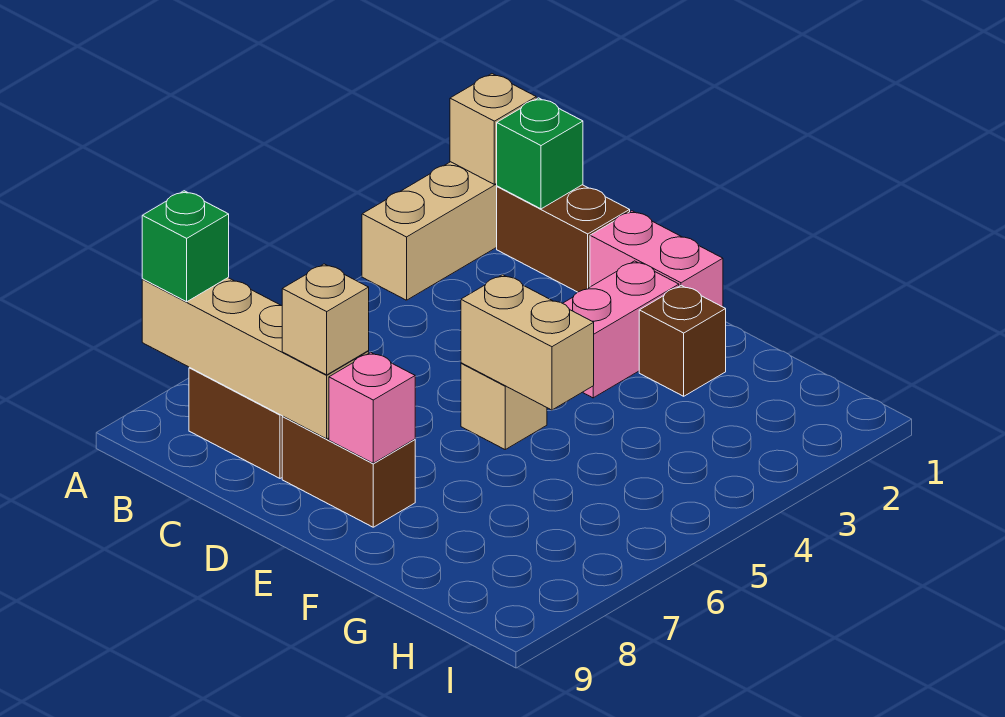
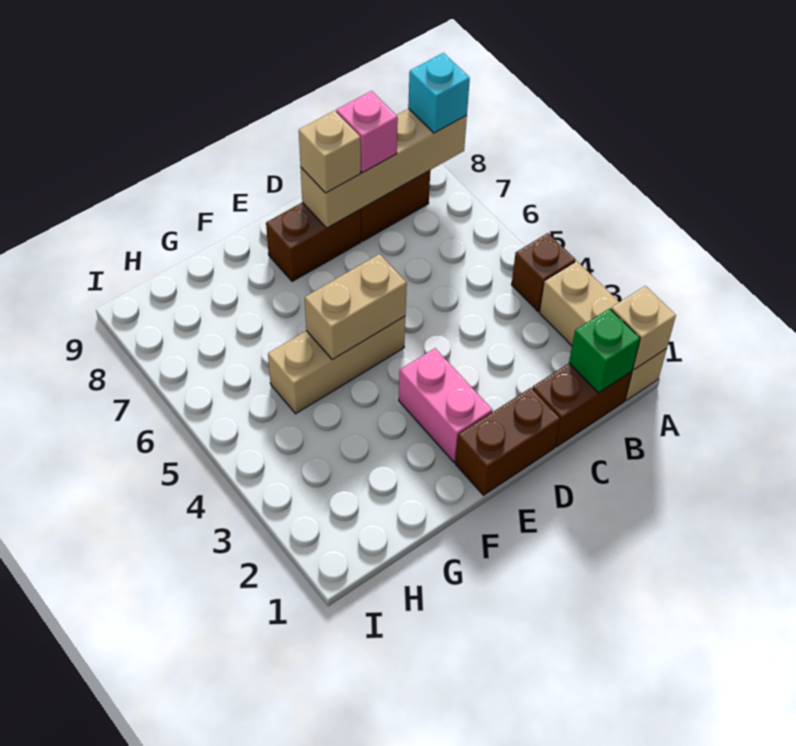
green brick A8 level 3 -> cyan brick A8 level 3
pink brick D1:E1 level 1 -> brown brick D1:E1 level 1
tan brick E5 level 1 -> tan brick E5:G5 level 1
pink brick E8 level 2 -> pink brick C8 level 3
brown brick F2 level 1 -> brown brick A4 level 1

